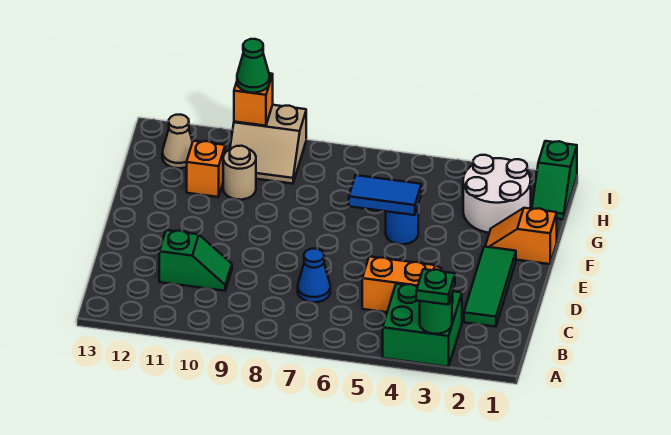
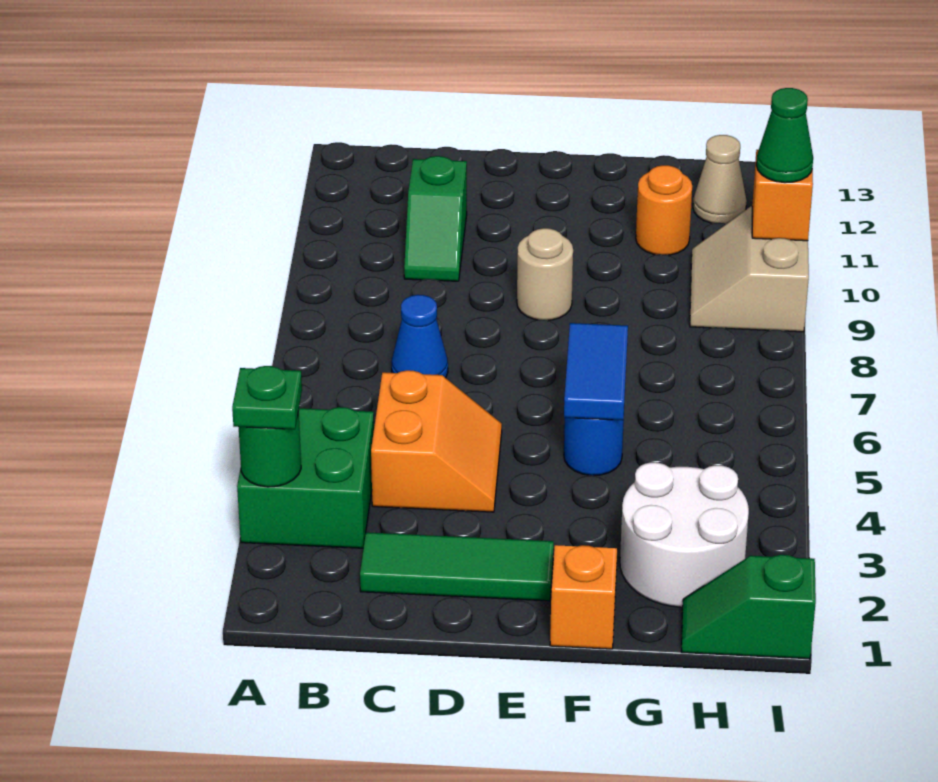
tan round brick G10 level 1 -> tan round brick E9 level 1
orange brick G11 level 1 -> orange round brick G11 level 1

